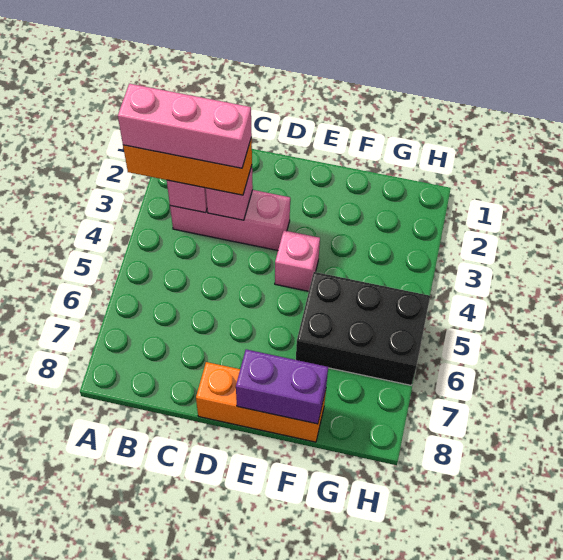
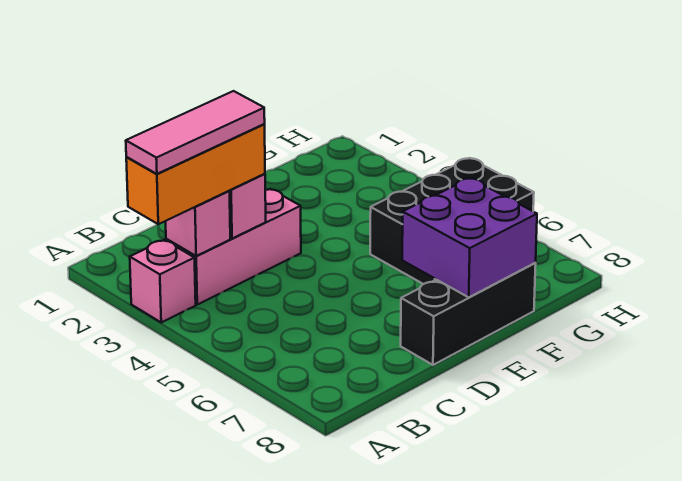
pink brick A3:C3 level 4 -> pink tile A3:C3 level 4
orange brick D8:F8 level 1 -> black brick D8:F8 level 1
pink brick E4 level 1 -> pink brick A3 level 1
purple brick E8:F8 level 2 -> purple brick E7:F8 level 2

